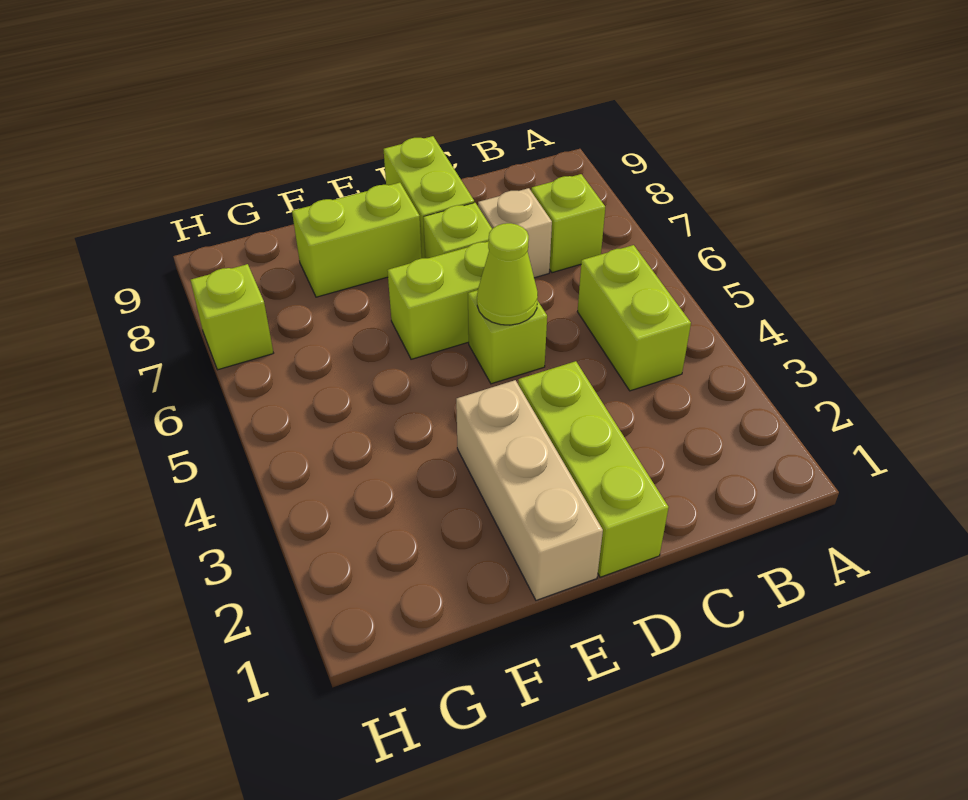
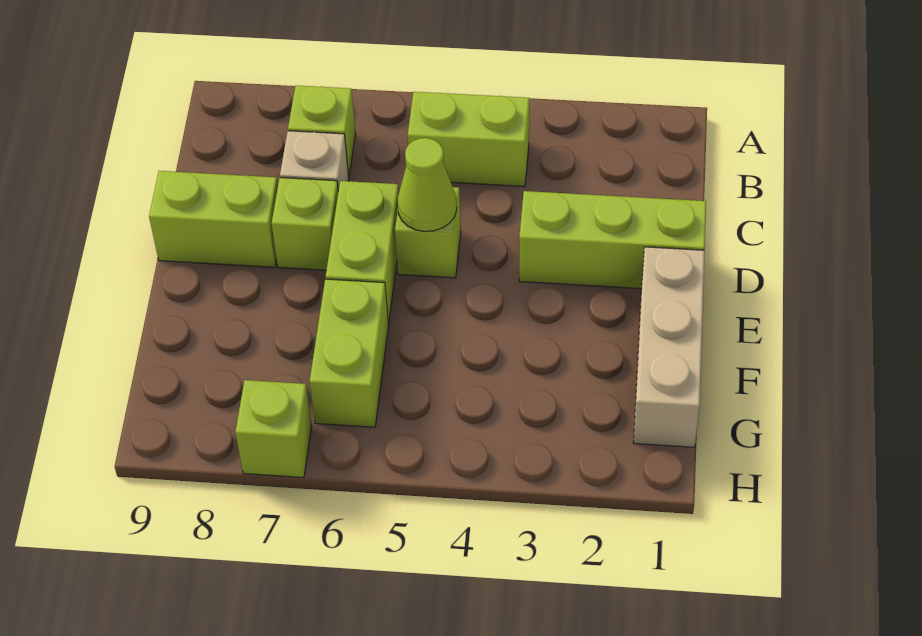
tan brick E1:E3 level 1 -> tan brick E1:G1 level 1
lime brick E8:F8 level 1 -> lime brick F6:G6 level 1

